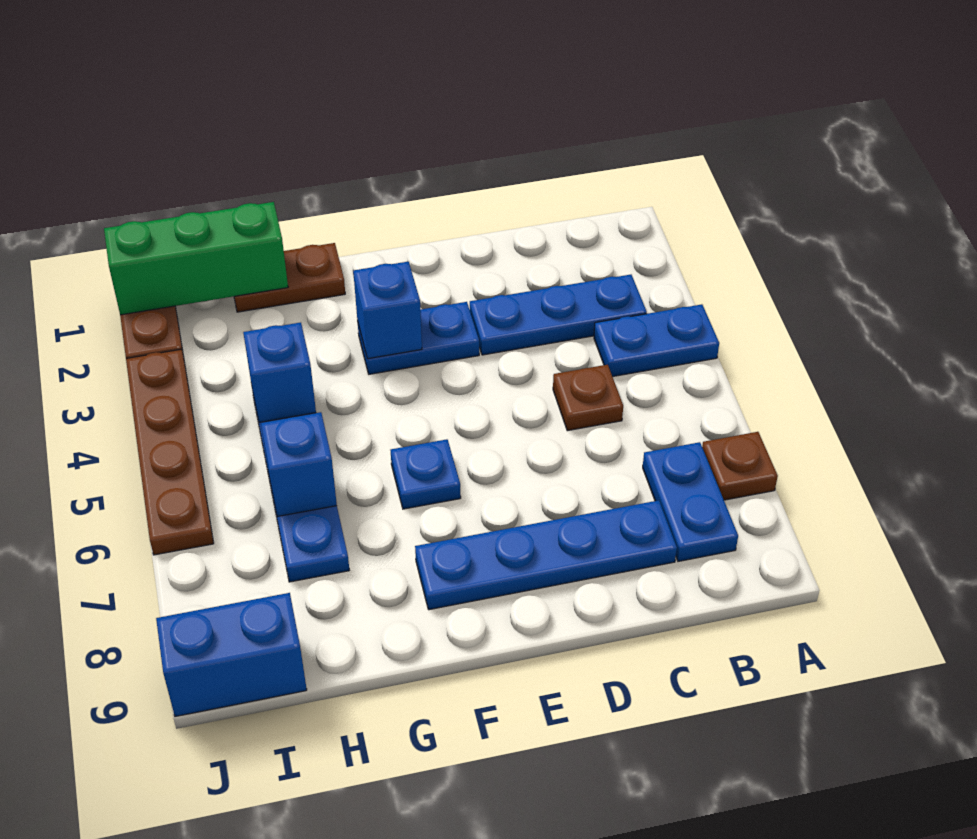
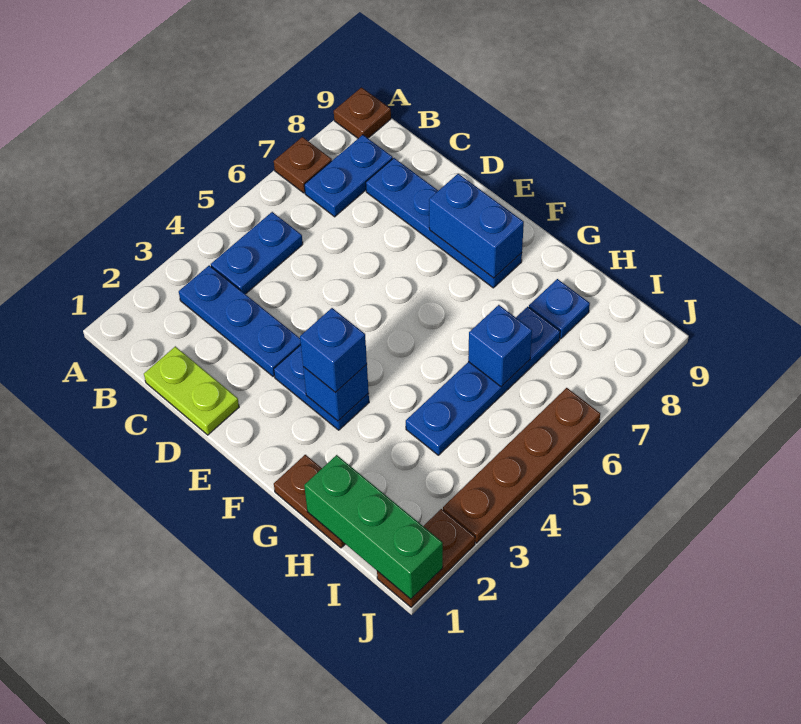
blue plate A4:B4 level 1 -> blue plate B4:B5 level 1
none -> lime plate C1:D1 level 1
brown plate C5 level 1 -> brown plate A9 level 1
blue plate F6 level 1 -> blue plate H8 level 1
blue brick H4 level 2 -> blue brick F3 level 3
blue brick I9:J9 level 1 -> blue brick E8:F8 level 2

